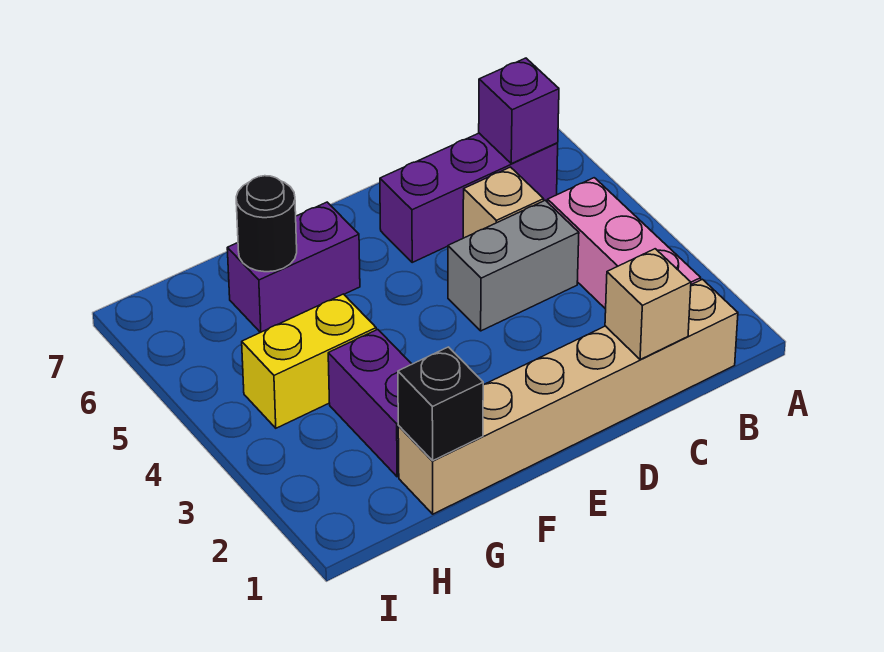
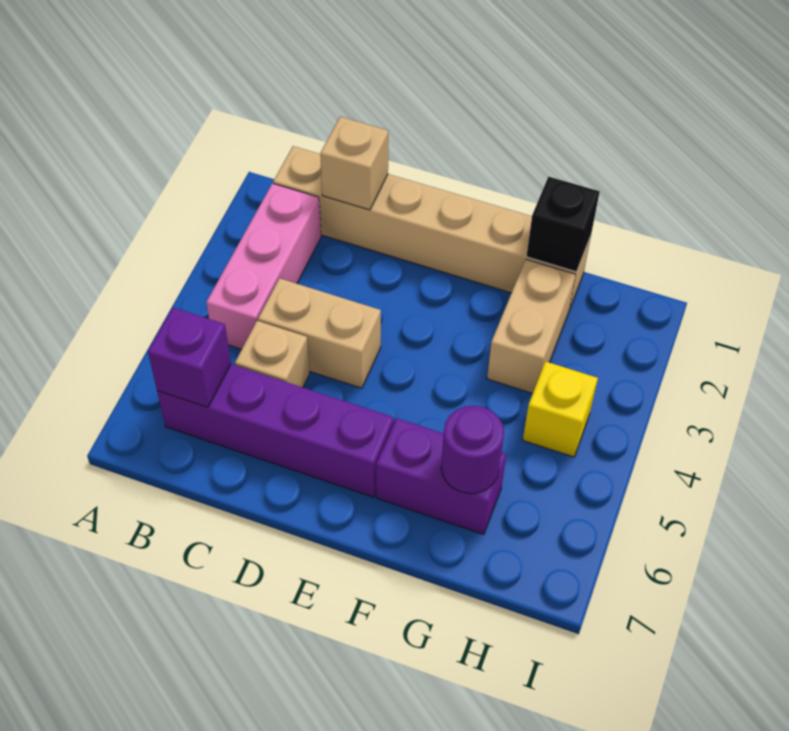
purple brick B6:D6 level 1 -> purple brick B6:E6 level 1
grey brick C4:D4 level 1 -> tan brick C4:D4 level 1
purple brick G2:G3 level 1 -> tan brick G2:G3 level 1
yellow brick G4:H4 level 1 -> yellow brick H4 level 1
black round brick G6 level 2 -> purple round brick G6 level 2

